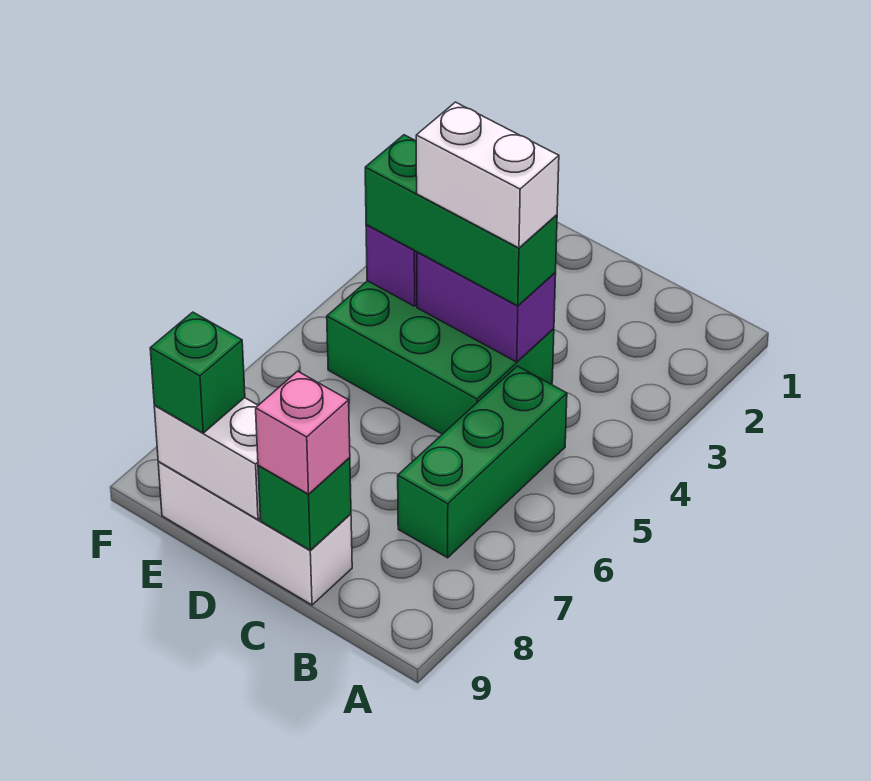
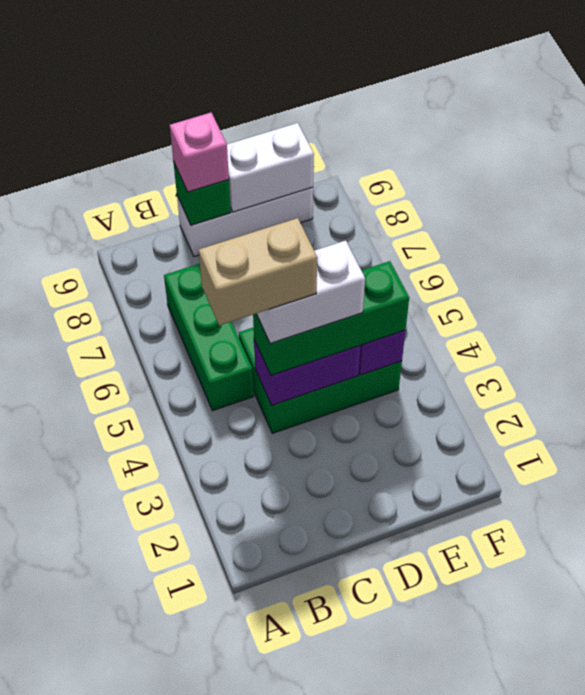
none -> tan brick B4:C4 level 5
green brick E9 level 3 -> none

